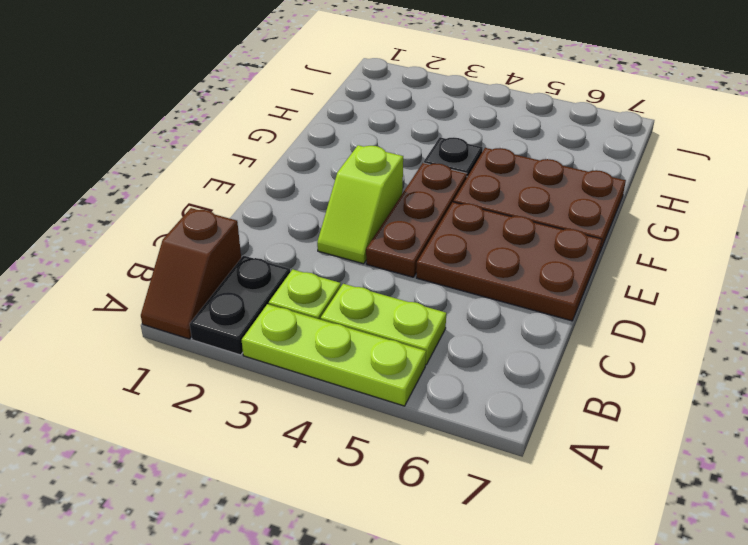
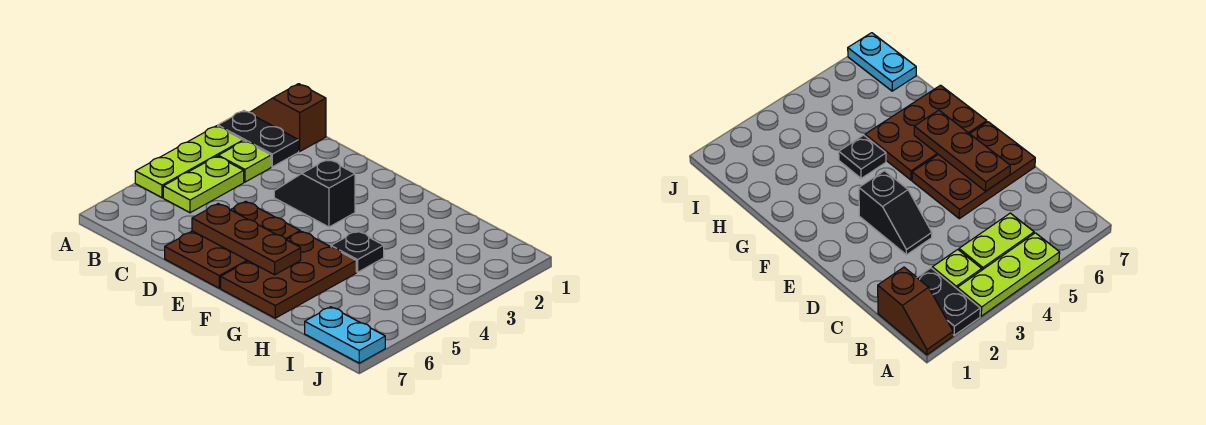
lime slope D3:E3 level 1 top E -> black slope D3:E3 level 1 top E
brown plate D4:F4 level 1 -> brown plate D6:F6 level 2
none -> cyan plate I7:J7 level 1

